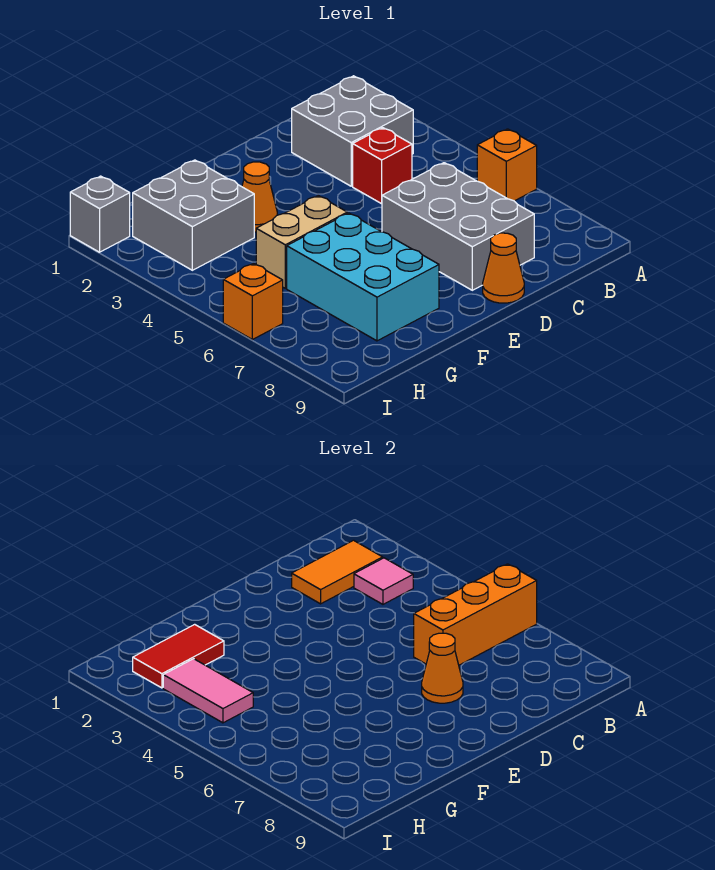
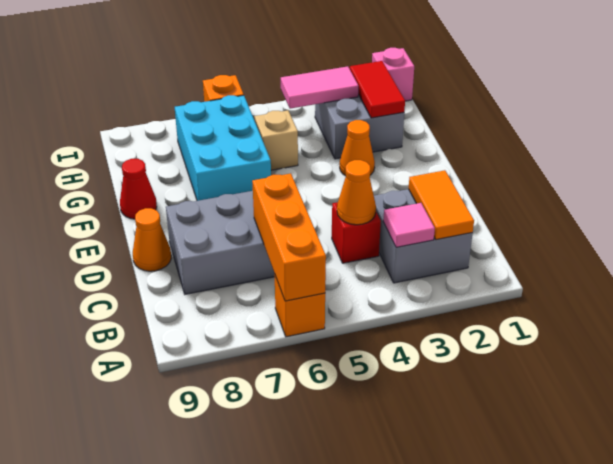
orange cone D7 level 2 -> orange cone C4 level 2
tan brick F5:G5 level 1 -> tan brick G5 level 1
cyan brick F6:G8 level 1 -> cyan brick F6:H7 level 1
none -> red cone F9 level 1
grey brick I1 level 1 -> pink brick I1 level 1

